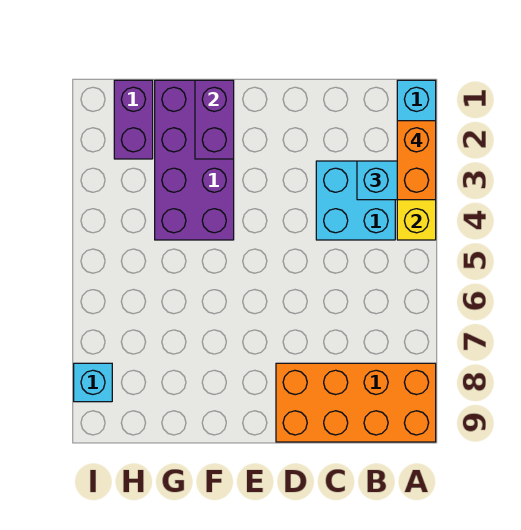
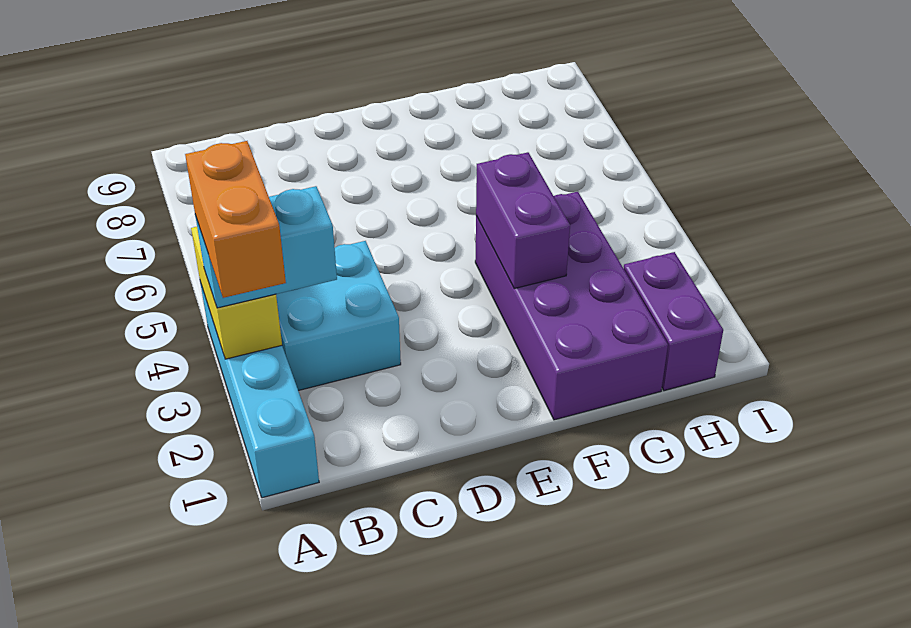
orange brick A8:D9 level 1 -> none
purple brick F1:F2 level 2 -> purple brick F3:F4 level 2
cyan brick I8 level 1 -> none

